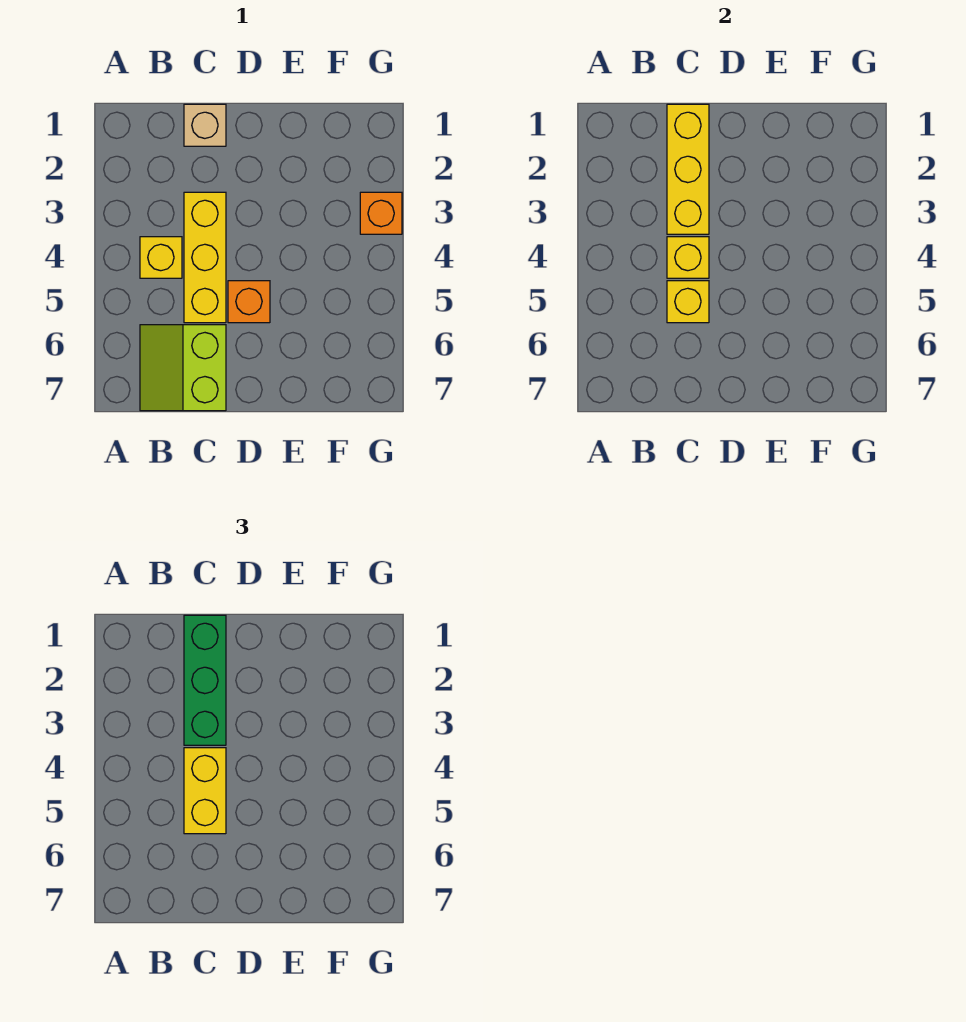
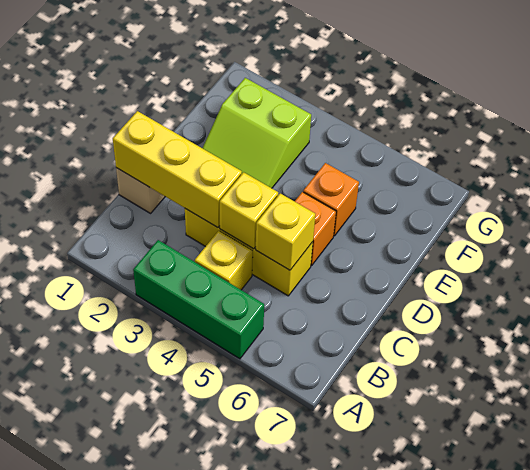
lime slope B6:C7 level 1 top C -> lime slope E2:F3 level 1 top F
green brick C1:C3 level 3 -> green brick A3:A5 level 1
yellow brick C4:C5 level 3 -> none
orange brick G3 level 1 -> orange brick E5 level 1

